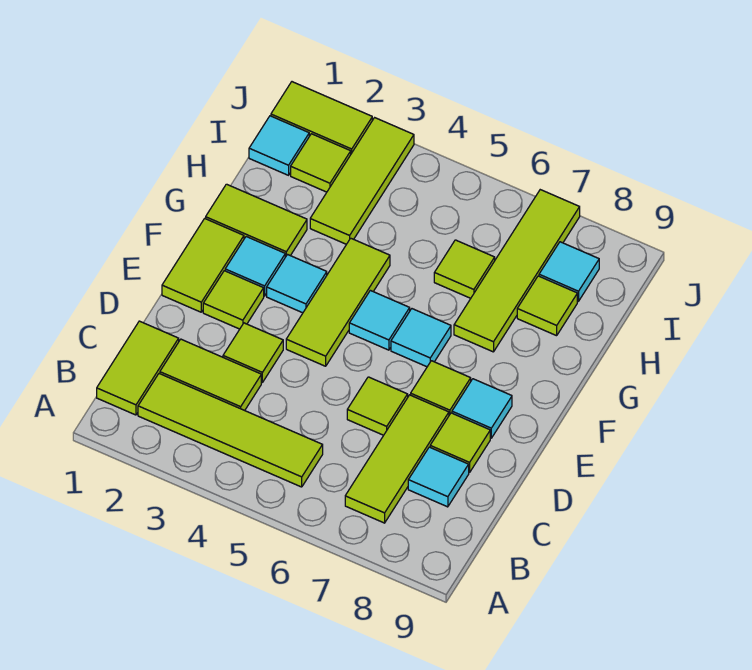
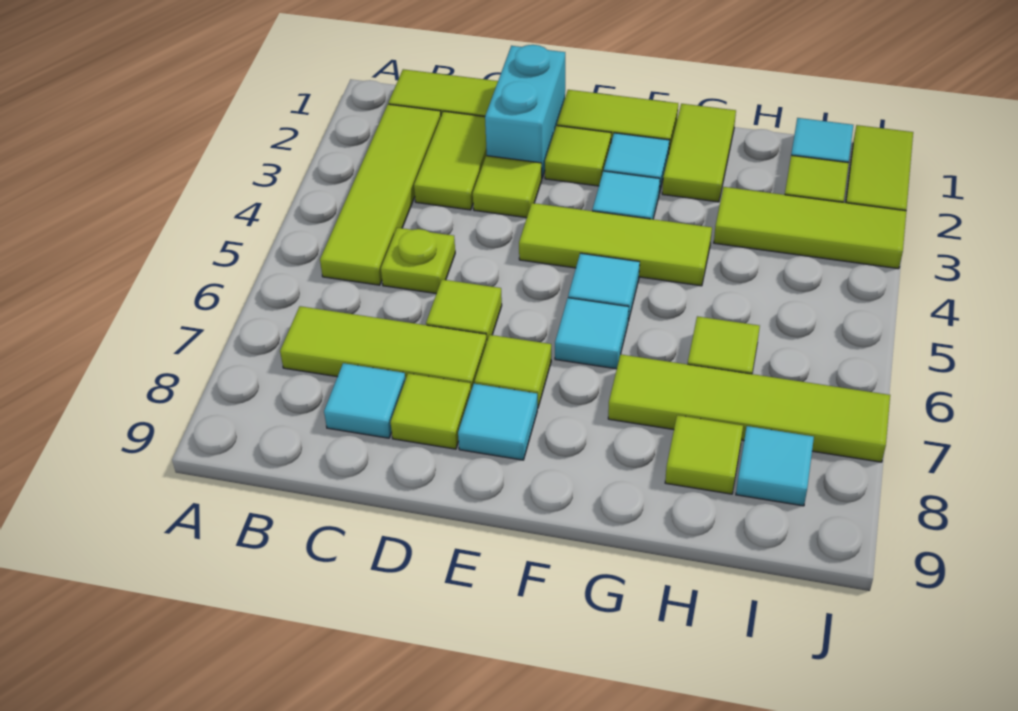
none -> lime plate C5 level 1
none -> cyan brick D1:D2 level 1

